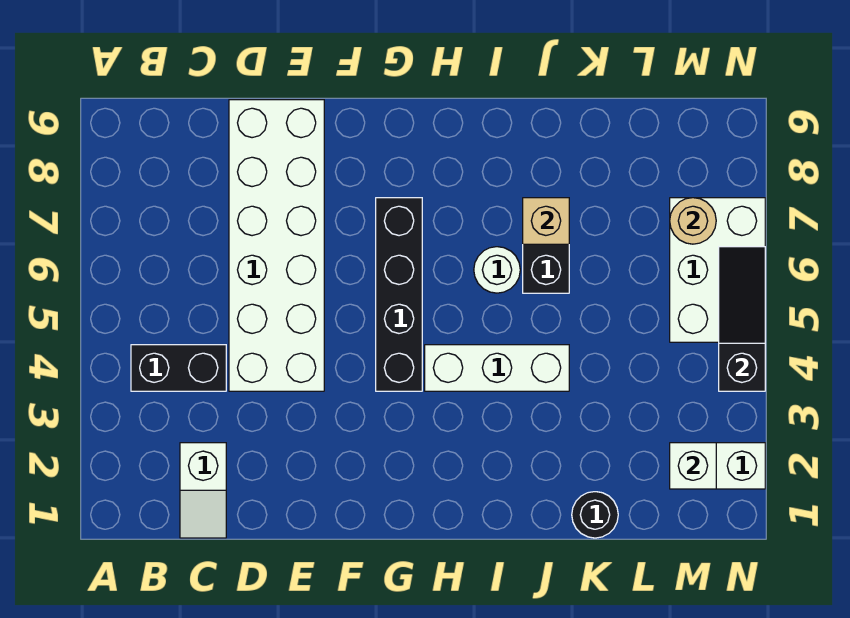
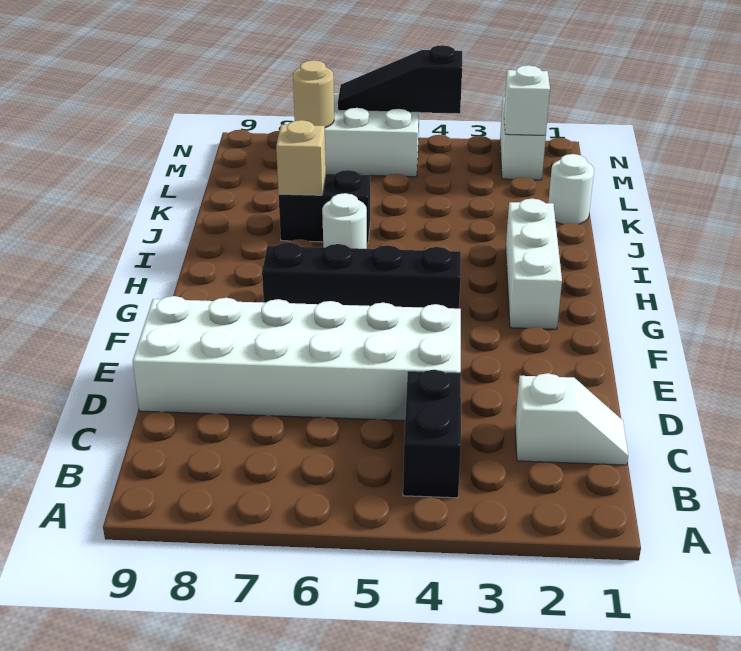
white brick H4:J4 level 1 -> white brick G2:I2 level 1
black round brick K1 level 1 -> white round brick K1 level 1

